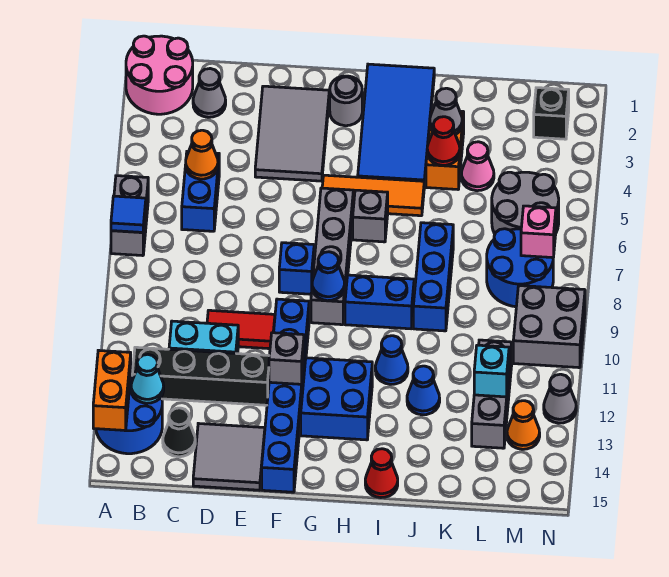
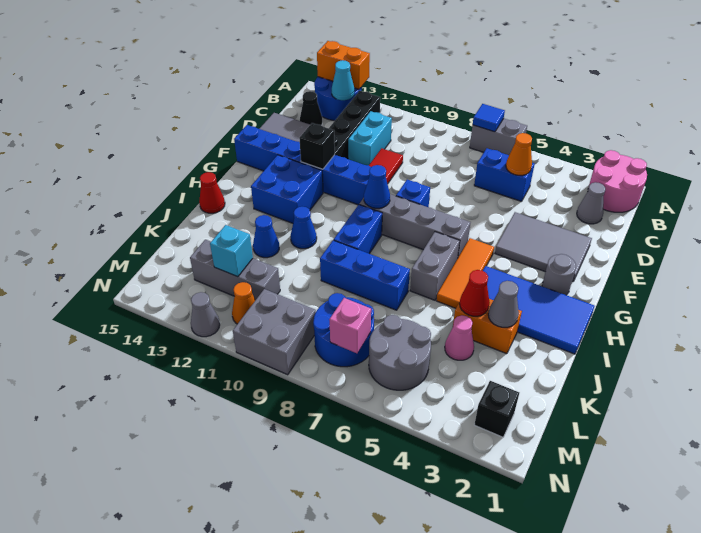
grey brick F12 level 2 -> black brick F12 level 2
grey brick H6 level 1 -> grey brick H6:I6 level 1
orange cone M13 level 1 -> orange cone M11 level 1

